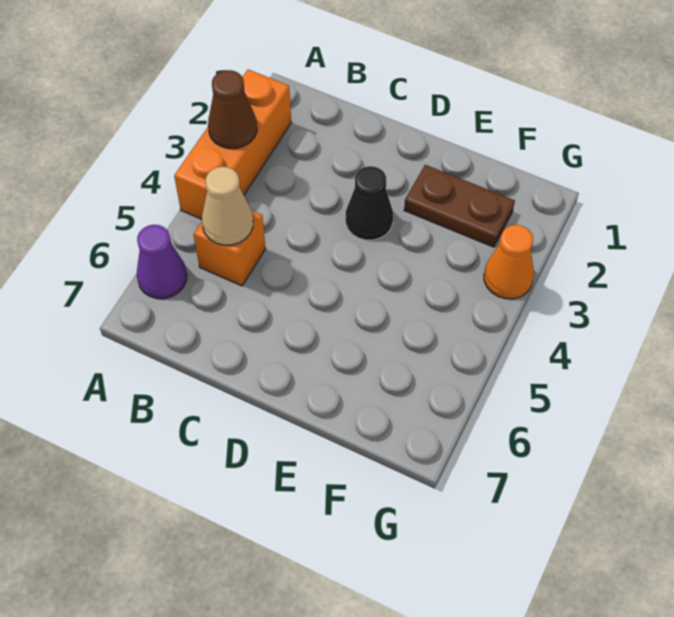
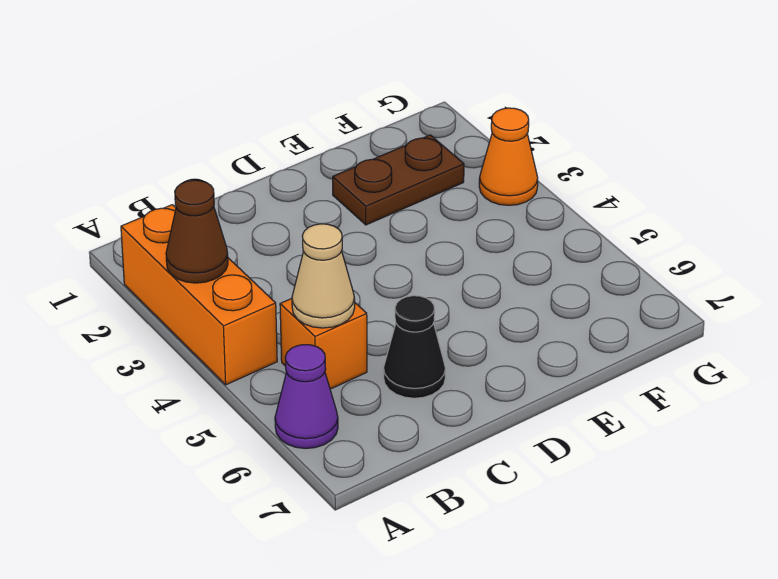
black cone D3 level 1 -> black cone C6 level 1

